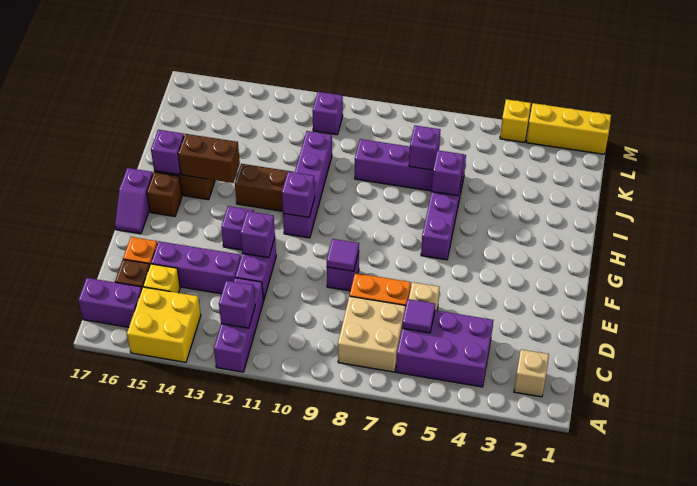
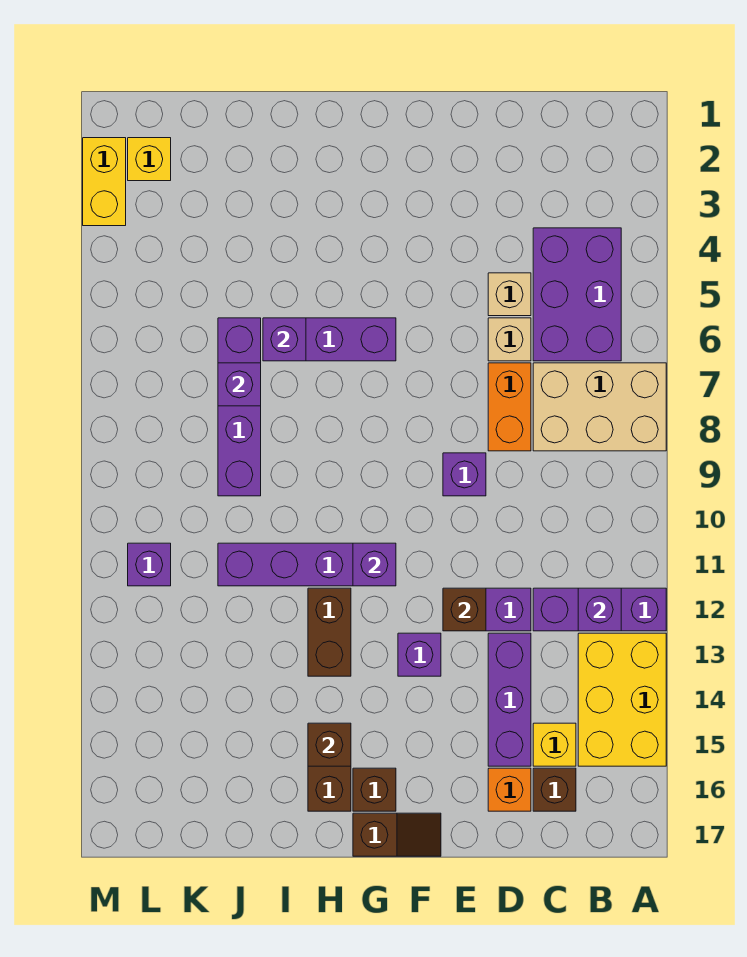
yellow brick A14:B15 level 1 -> yellow brick A13:B15 level 1
tan brick B2 level 1 -> tan brick D5 level 1
tan brick B7:C8 level 1 -> tan brick A7:C8 level 1
purple brick B16:B17 level 1 -> none
purple tile C6 level 2 -> none
purple tile E9 level 2 -> none
purple brick E12 level 2 -> brown brick E12 level 2
purple slope F17:G17 level 1 top G -> brown slope F17:G17 level 1 top G
brown brick H14:H15 level 2 -> brown brick H15 level 2
purple brick H16 level 2 -> none
yellow brick M1:M3 level 1 -> yellow brick M2:M3 level 1
yellow brick M4 level 1 -> yellow brick L2 level 1

